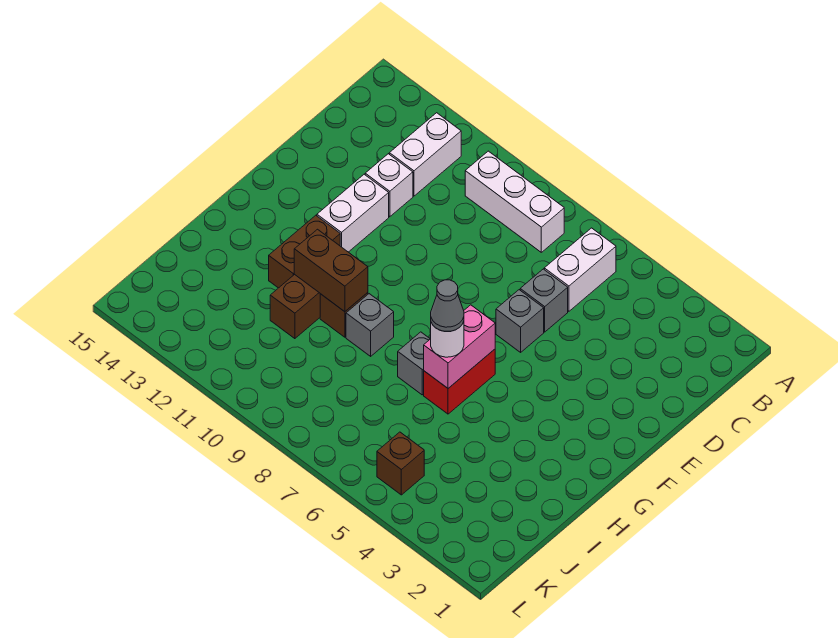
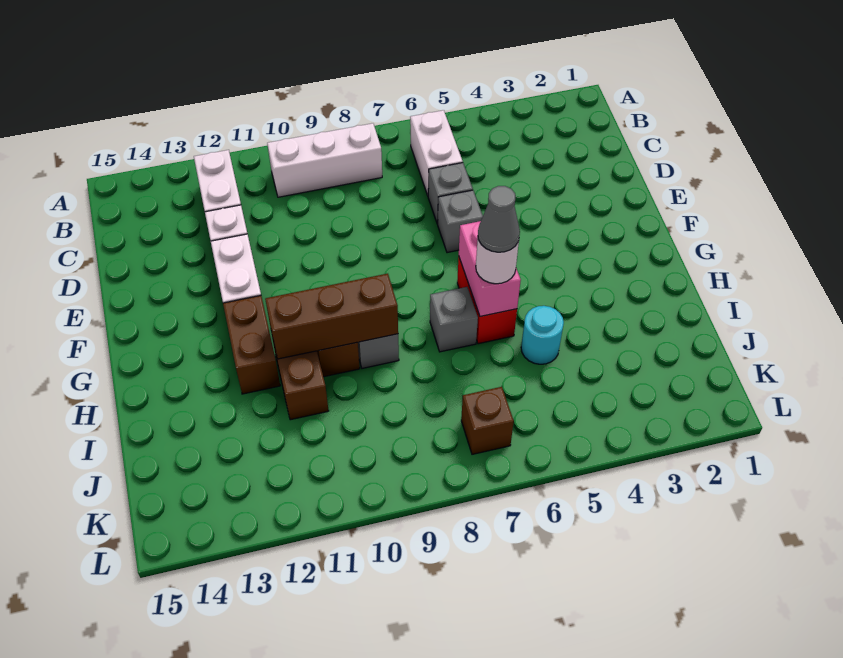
brown brick H10:H11 level 2 -> brown brick H9:H11 level 2
none -> cyan round brick I5 level 1
brown brick K5 level 1 -> brown brick K7 level 1

